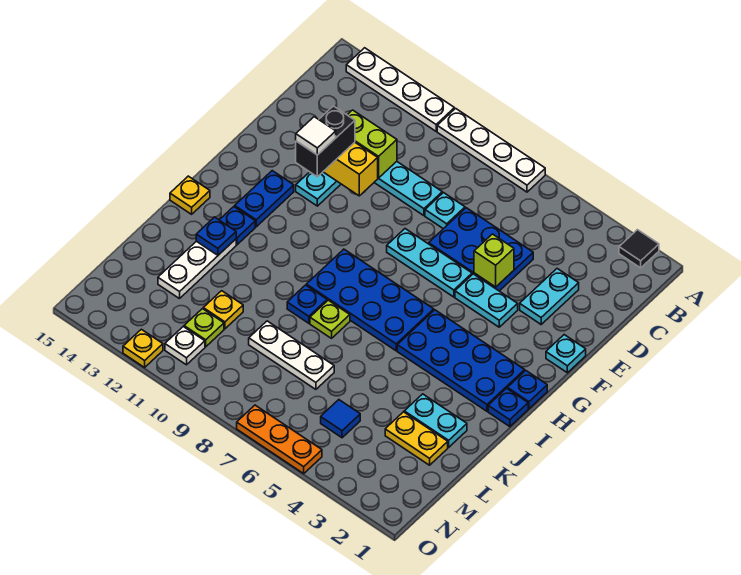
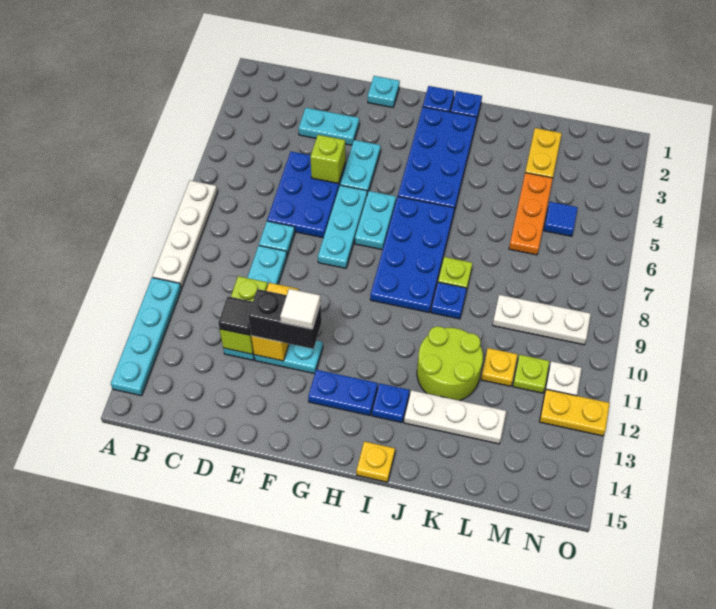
black tile A2 level 1 -> black tile D12 level 3
white plate A11:A14 level 1 -> cyan plate A11:A14 level 1
none -> lime round brick J11:K12 level 1
blue plate J13 level 2 -> none
cyan plate K2:K3 level 1 -> cyan plate G6:G7 level 1
white plate L7:L9 level 1 -> white plate L9:N9 level 1
orange plate O5:O7 level 1 -> orange plate L4:L6 level 1
yellow plate O12 level 1 -> yellow plate N12:O12 level 1

